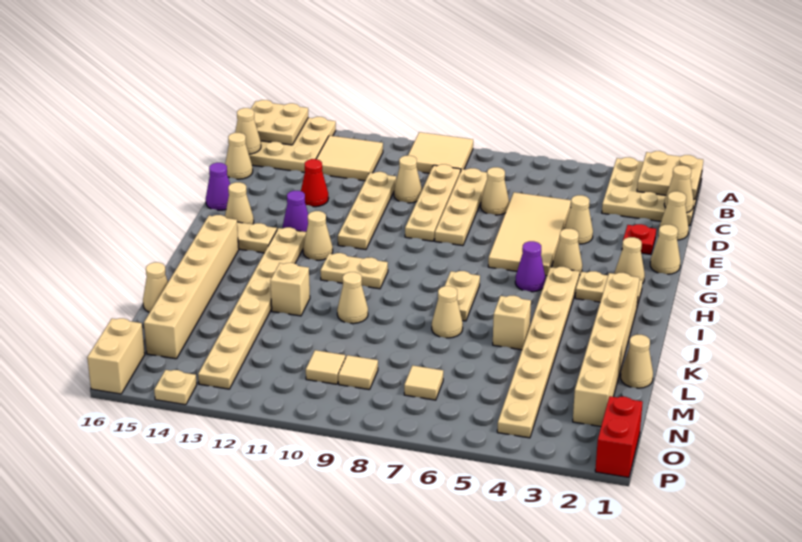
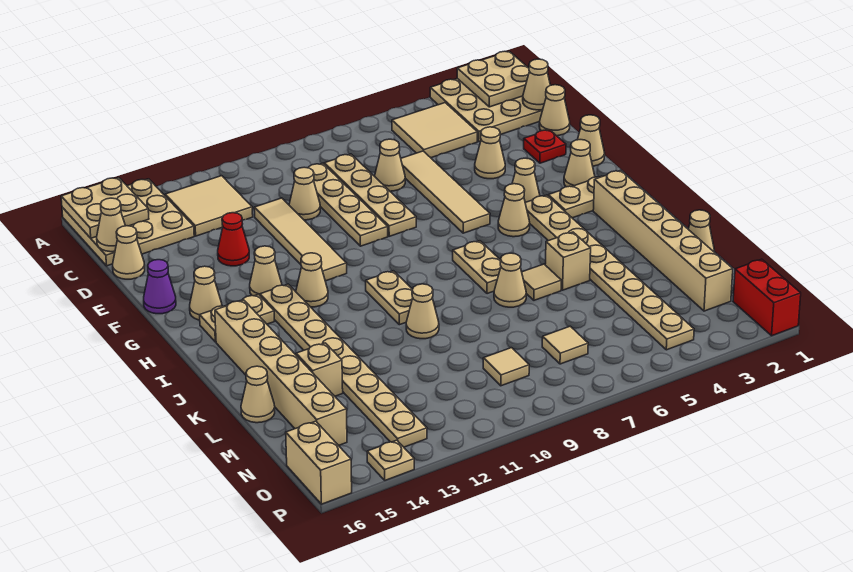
tan tile A9:B10 level 1 -> tan tile B4:C5 level 1
tan tile D5:G6 level 1 -> tan tile D6:G6 level 1
tan plate D11:G11 level 1 -> tan tile D11:G11 level 1
purple cone G13 level 1 -> tan cone G13 level 1
purple cone H5 level 1 -> tan cone H5 level 1
tan plate I10:I11 level 1 -> tan plate I10:J10 level 1
tan brick K12 level 1 -> tan brick L14 level 1
tan tile N10 level 1 -> tan tile K6 level 1

